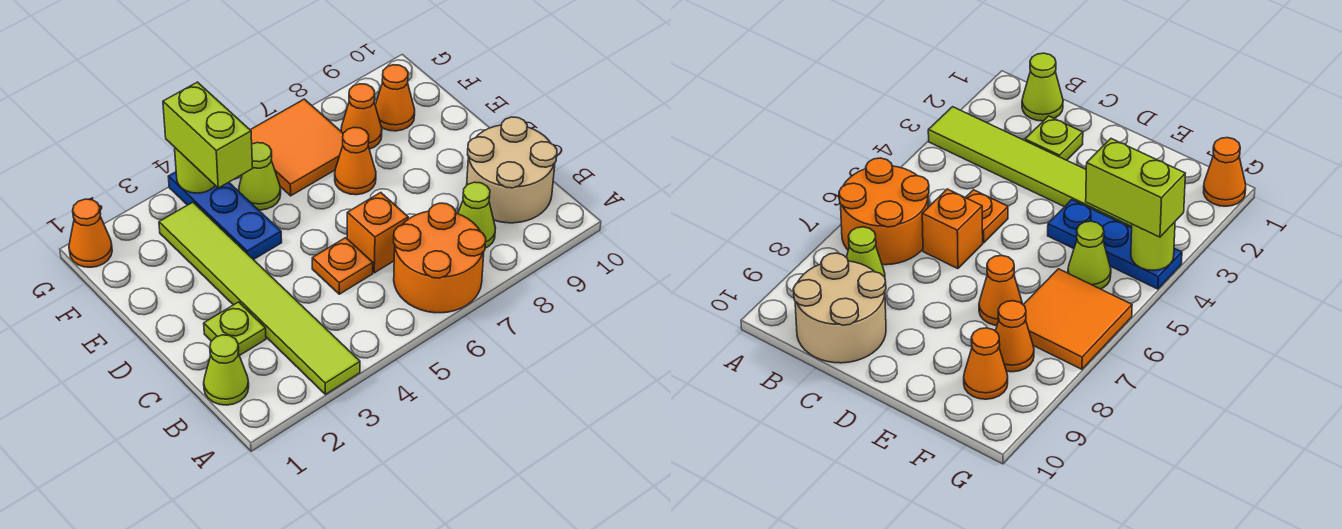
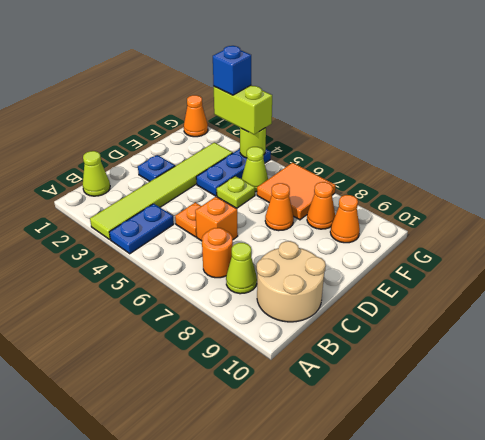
none -> blue plate A4:B4 level 1
orange round brick A6:B7 level 1 -> orange round brick B7 level 1
lime plate C2 level 1 -> lime plate E5 level 1
none -> blue plate D2 level 1
lime brick F4:G4 level 3 -> lime brick G3:G4 level 3
none -> blue brick G3 level 4

